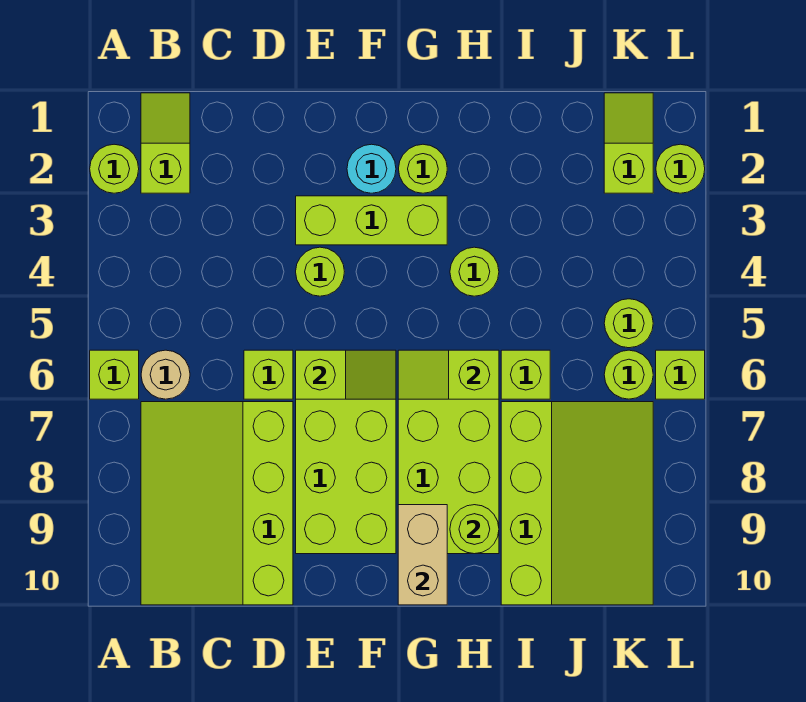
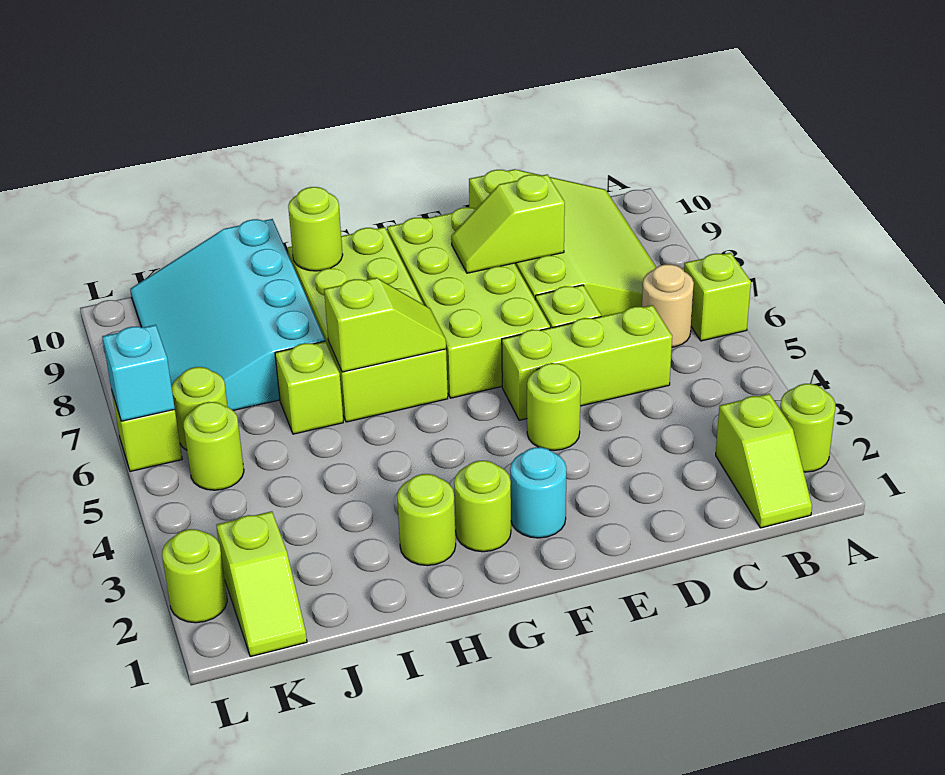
lime brick E3:G3 level 1 -> lime brick C5:E5 level 1
lime slope E6:F6 level 2 top E -> lime slope D8:E8 level 2 top D
tan brick G9:G10 level 2 -> none
lime round brick H4 level 1 -> lime round brick H2 level 1
lime slope I7:K10 level 1 top I -> cyan slope I7:K10 level 1 top I
none -> cyan brick L6 level 2

